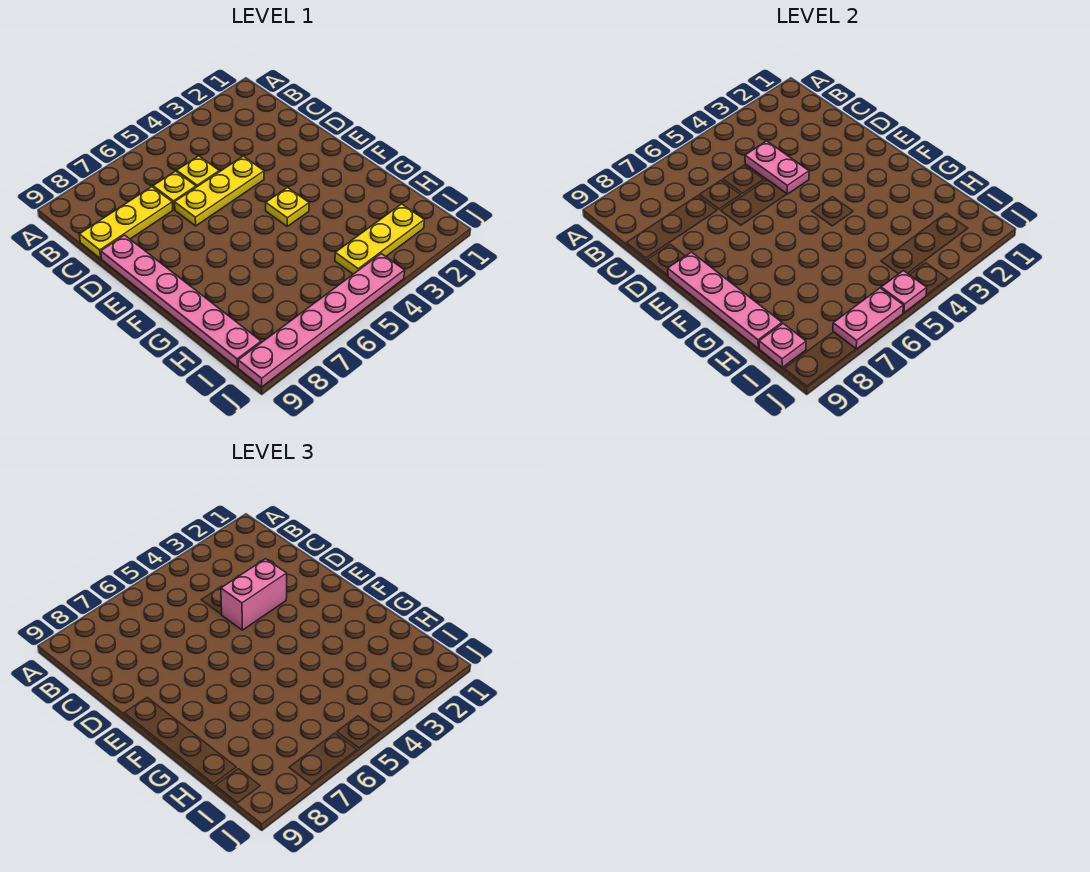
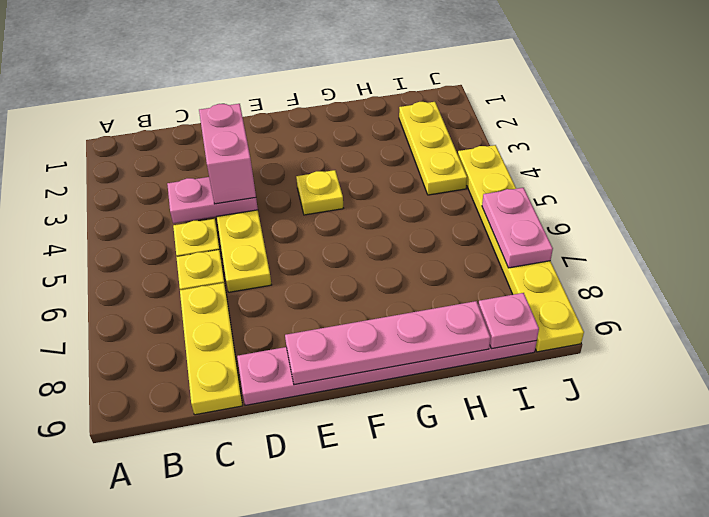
pink plate J4:J9 level 1 -> yellow plate J4:J9 level 1
pink plate J5 level 2 -> none

